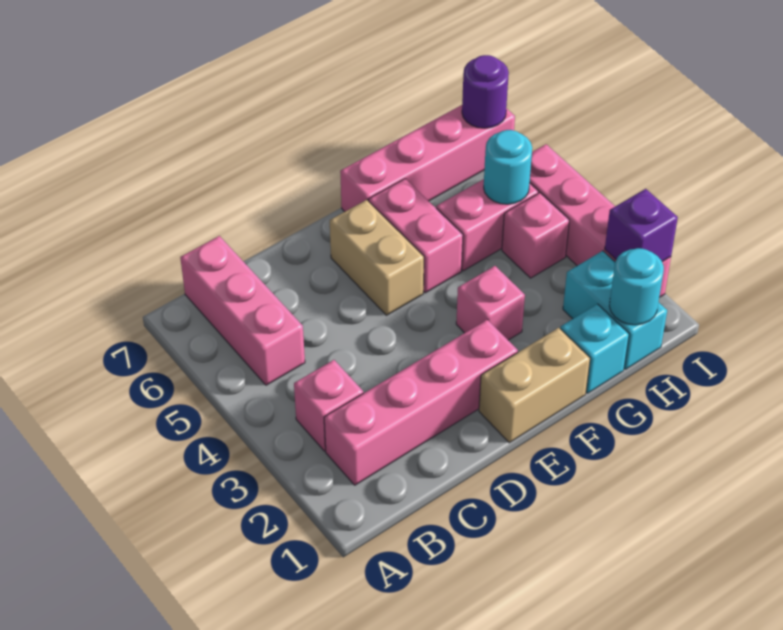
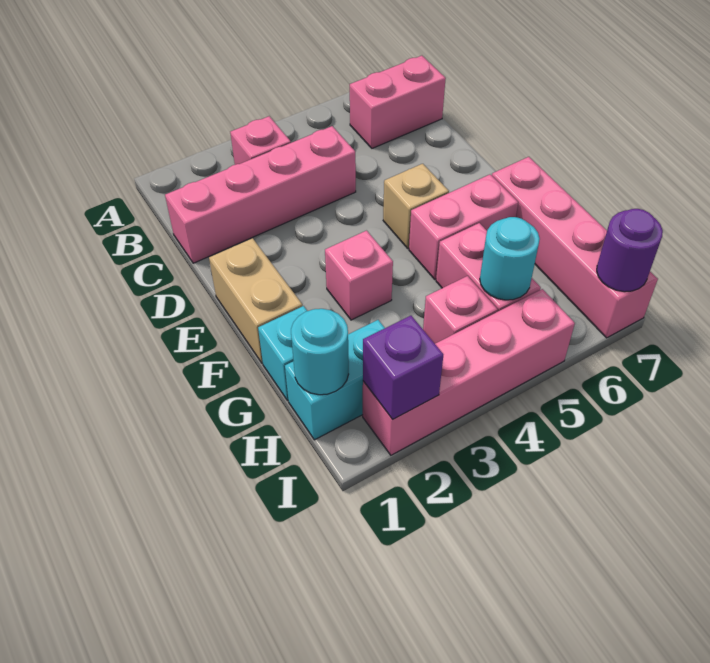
pink brick B2:E2 level 1 -> pink brick C1:C4 level 1
pink brick B5:B7 level 1 -> pink brick B6:B7 level 1
tan brick E5:E6 level 1 -> tan brick E5 level 1

